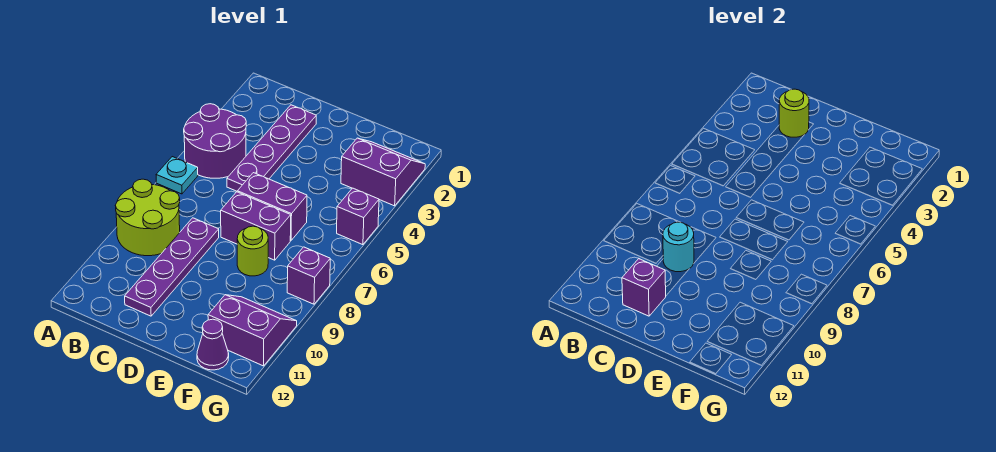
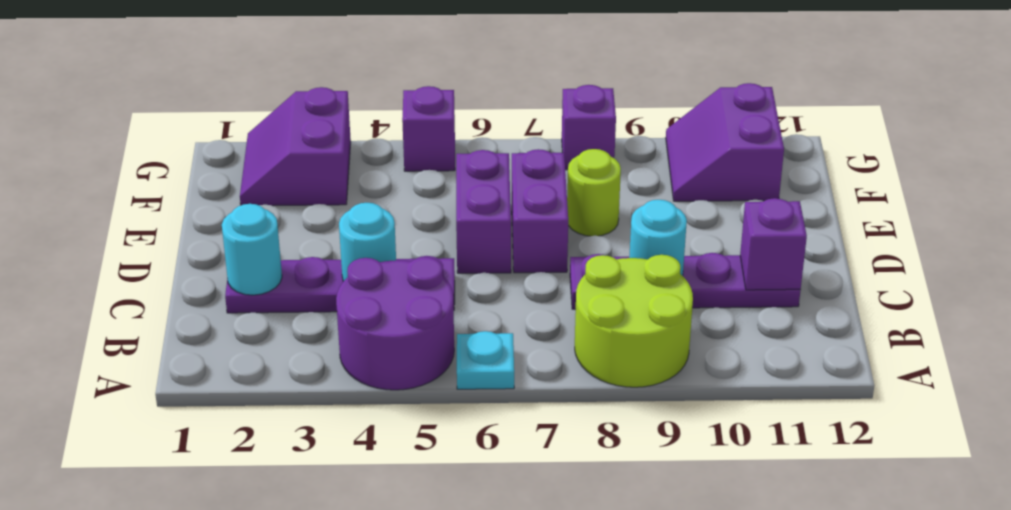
lime round brick C2 level 2 -> cyan round brick C2 level 2
none -> cyan round brick C4 level 2
purple cone F12 level 1 -> none

